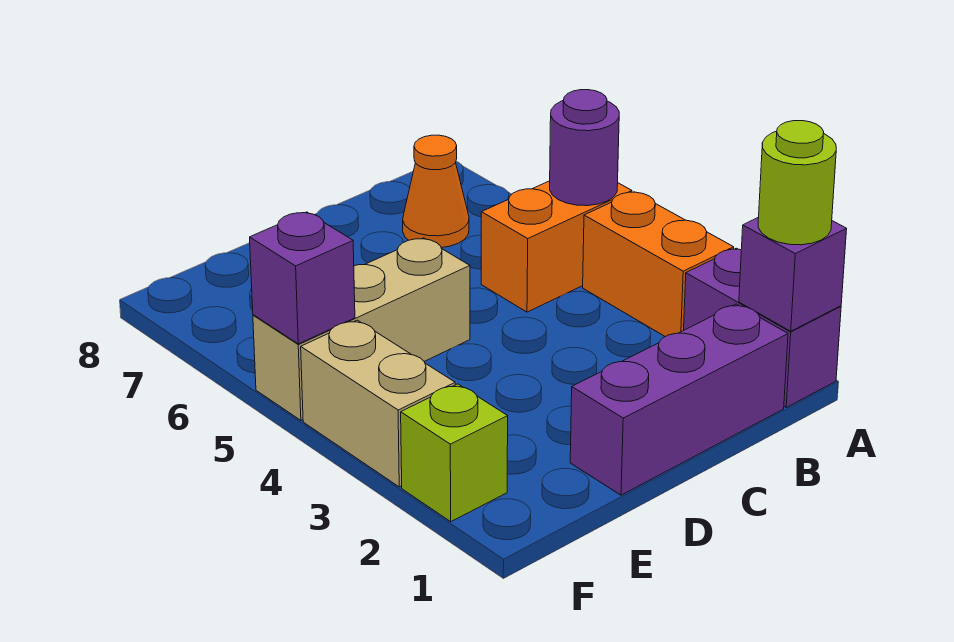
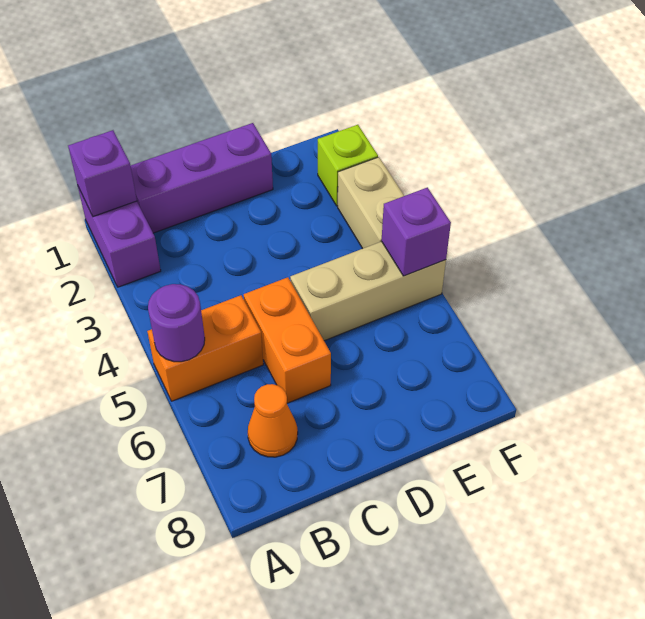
lime round brick A1 level 3 -> none
orange brick A3:A4 level 1 -> orange brick C5:C6 level 1

